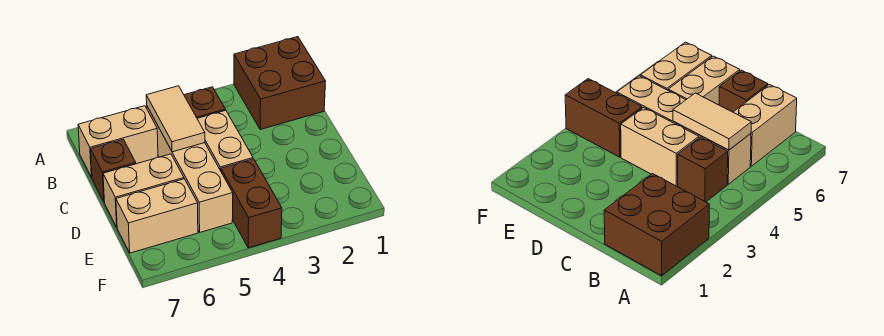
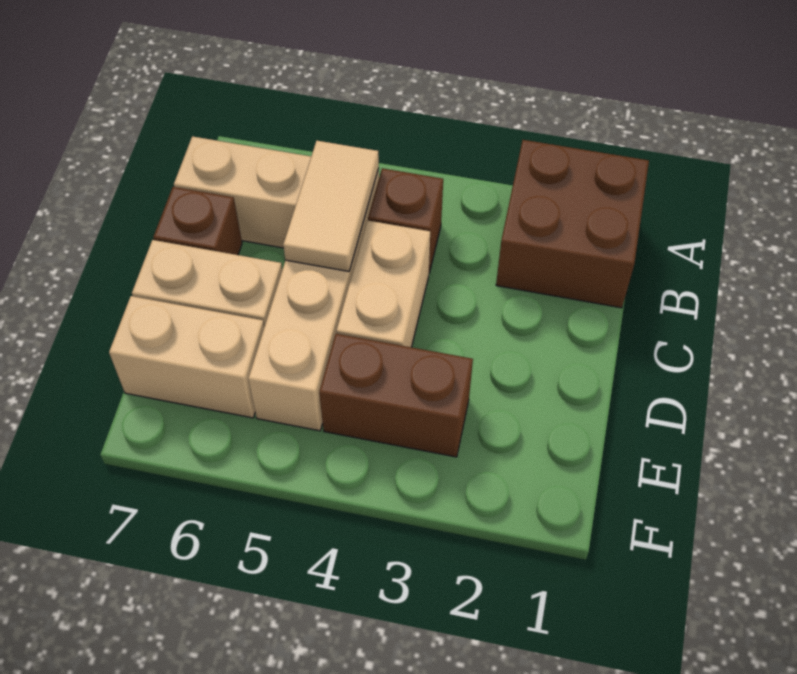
brown brick E4:F4 level 1 -> brown brick E3:E4 level 1

